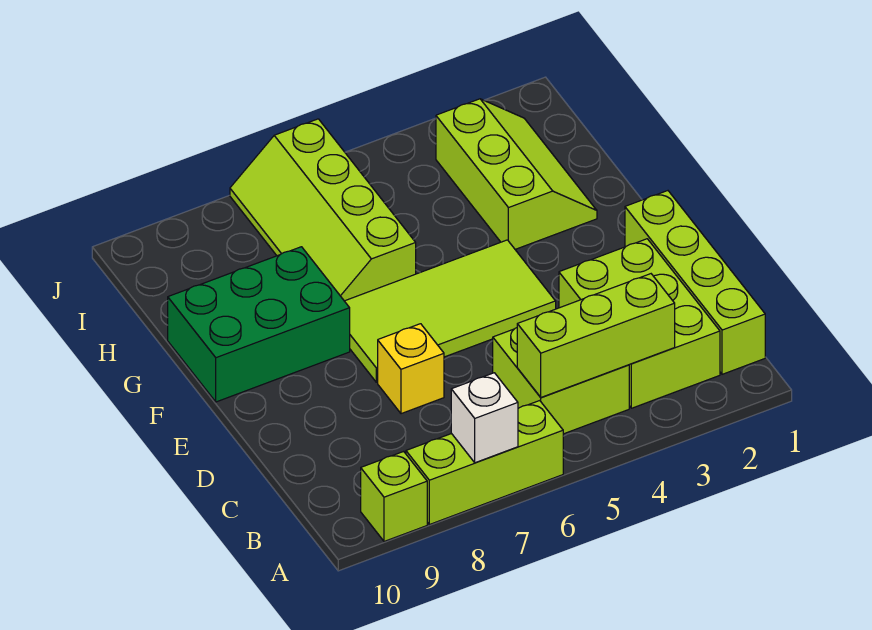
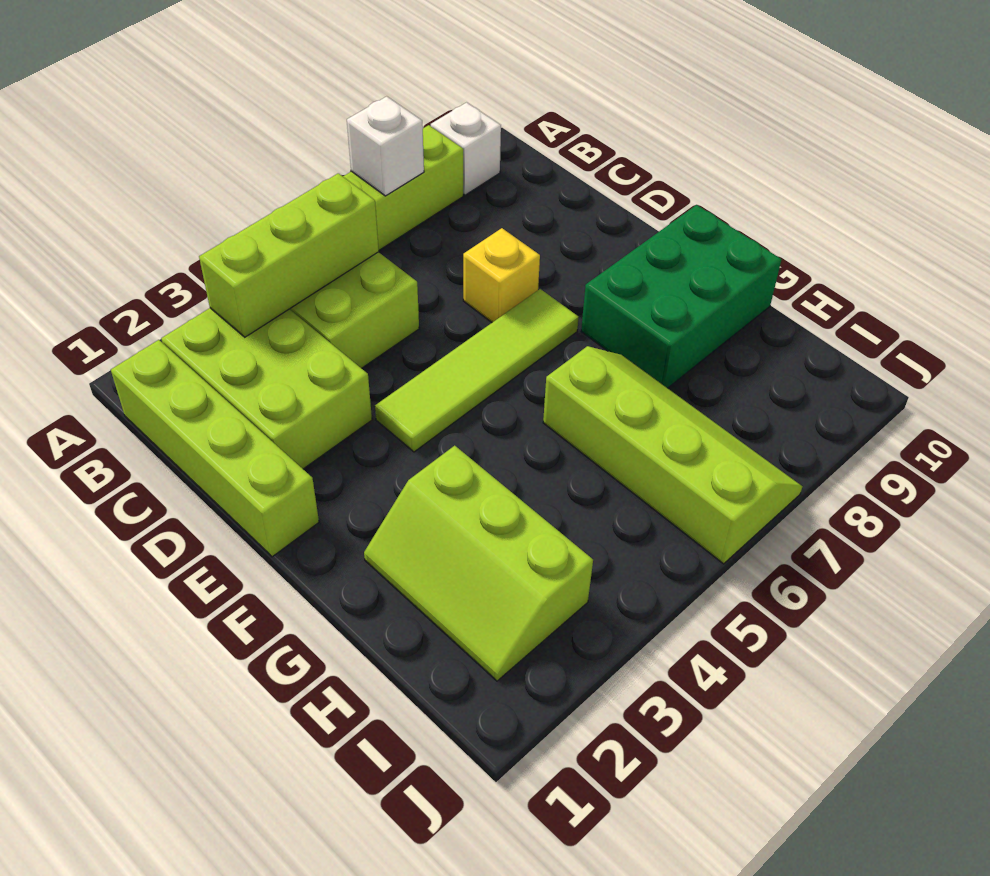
lime brick A9 level 1 -> white brick A9 level 1
lime tile E4:F7 level 1 -> lime tile E4:E7 level 1

